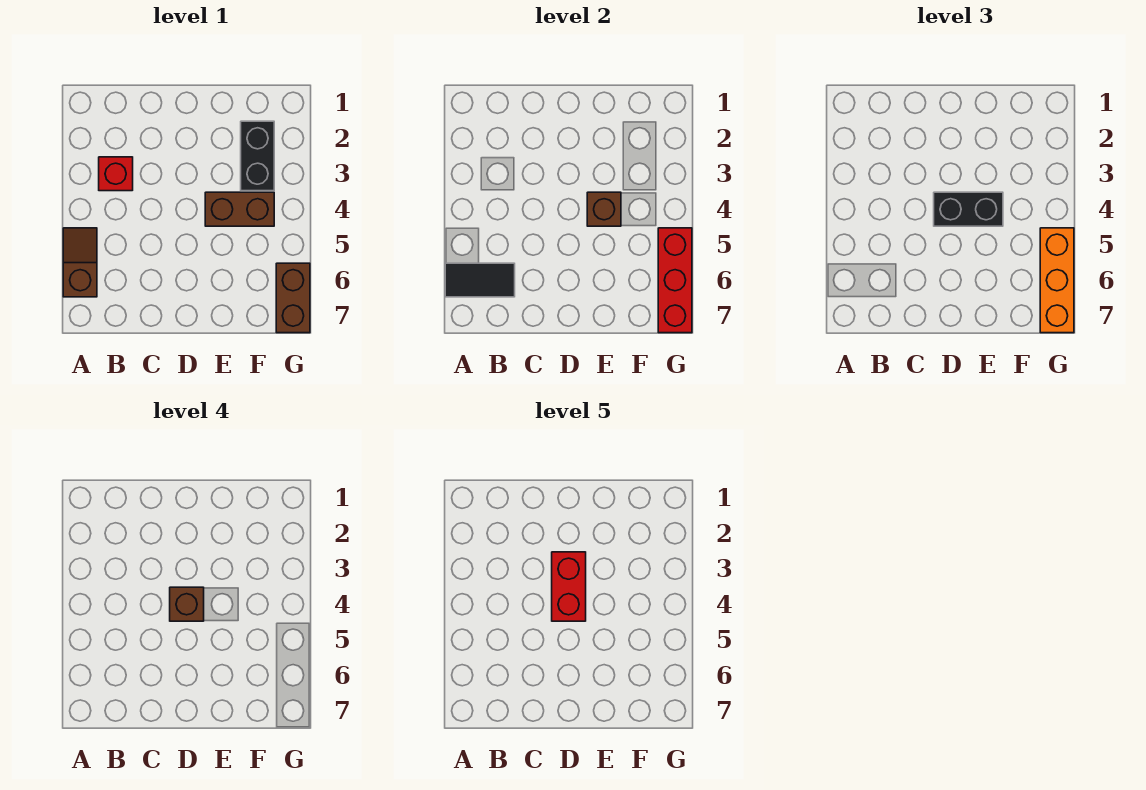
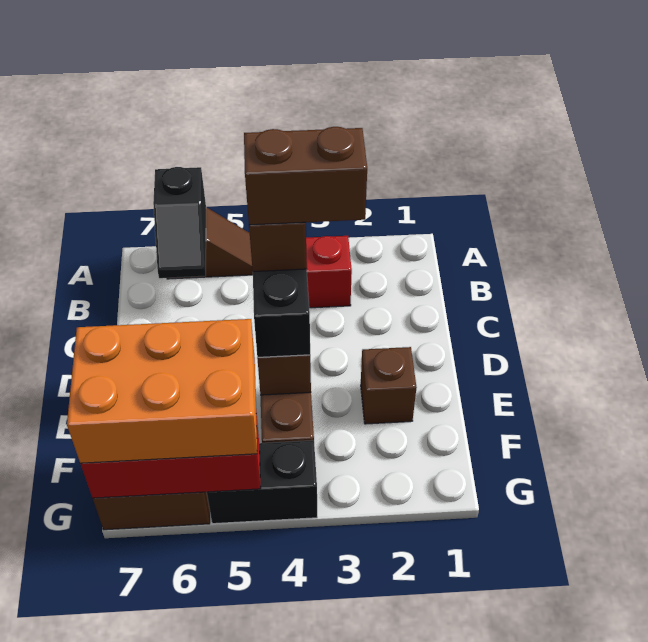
black tile A6:B6 level 2 -> black slope A6:B6 level 2 top A
red brick D3:D4 level 5 -> brown brick D3:D4 level 5
none -> brown brick E2 level 1
black brick F2:F3 level 1 -> black brick G4:G5 level 1
orange brick G5:G7 level 3 -> orange brick F5:G7 level 3

